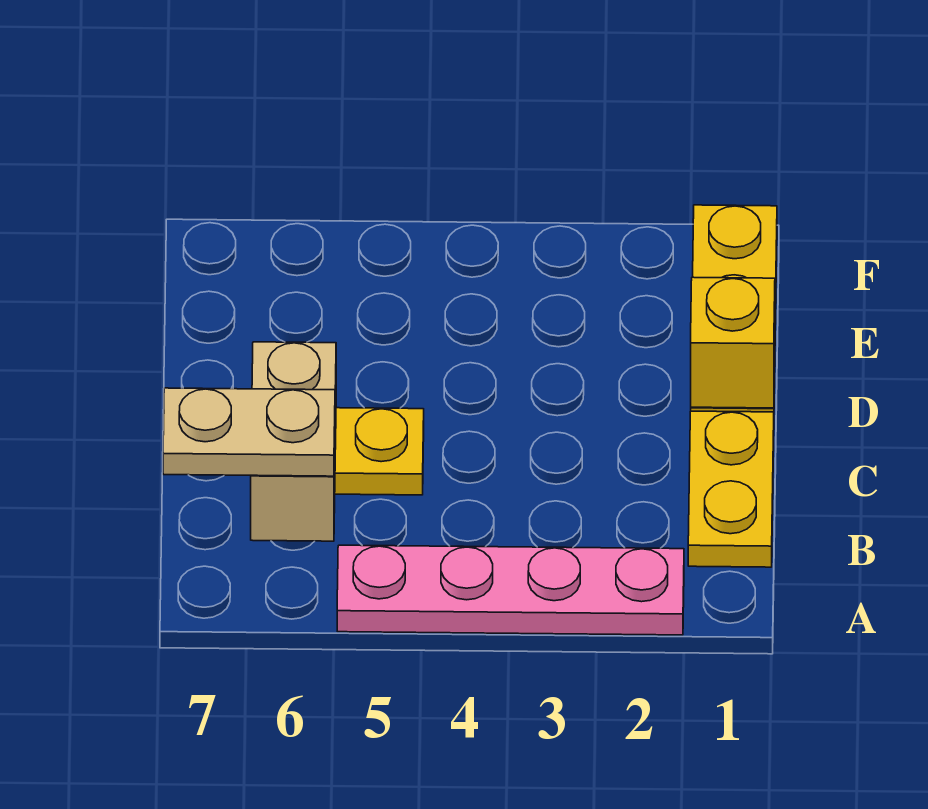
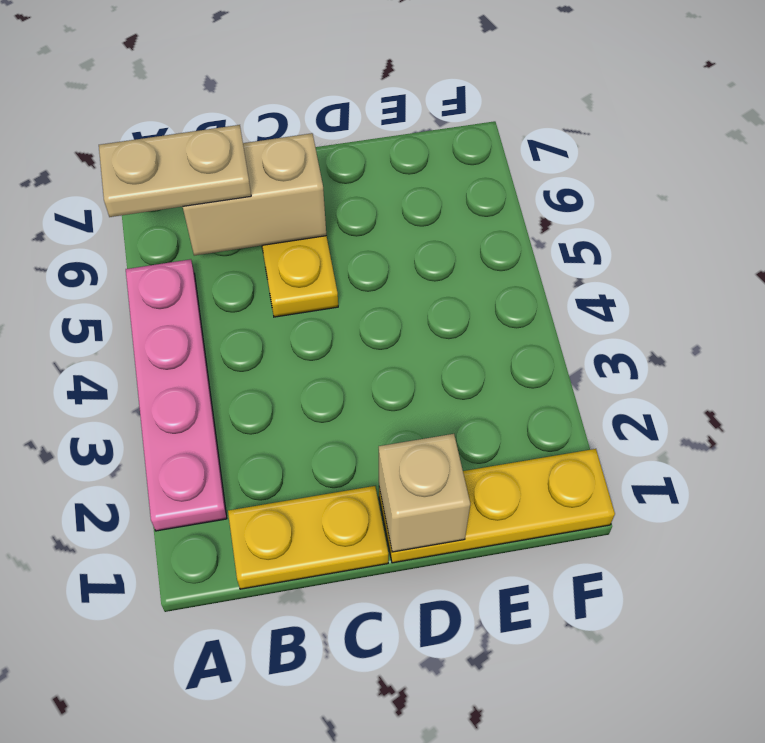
tan plate B6:B7 level 3 -> tan plate A6:B6 level 3
yellow brick D1 level 2 -> tan brick D1 level 2

